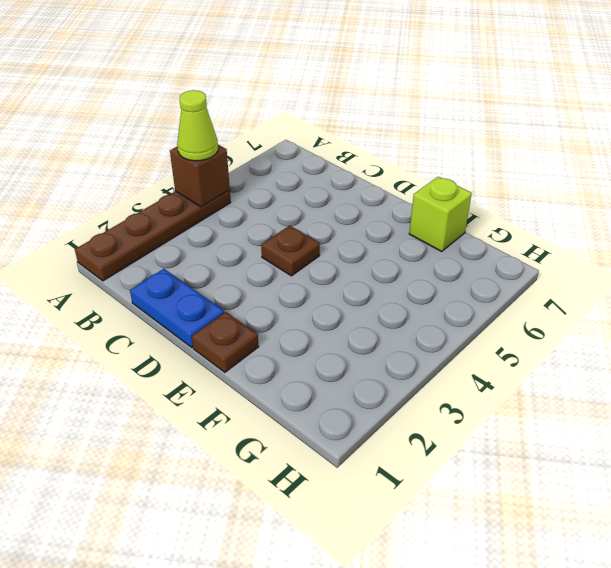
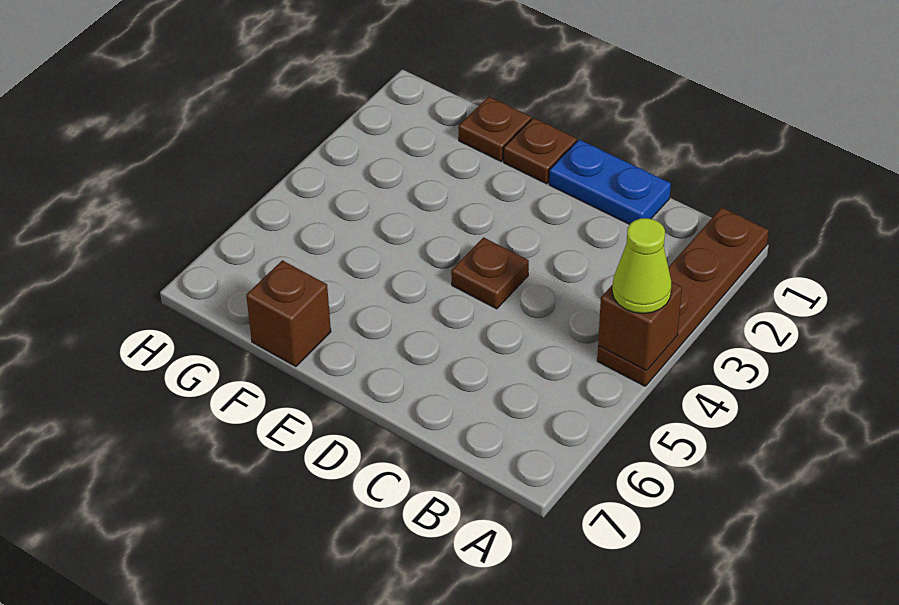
none -> brown plate F1 level 1
lime brick F7 level 1 -> brown brick F7 level 1

